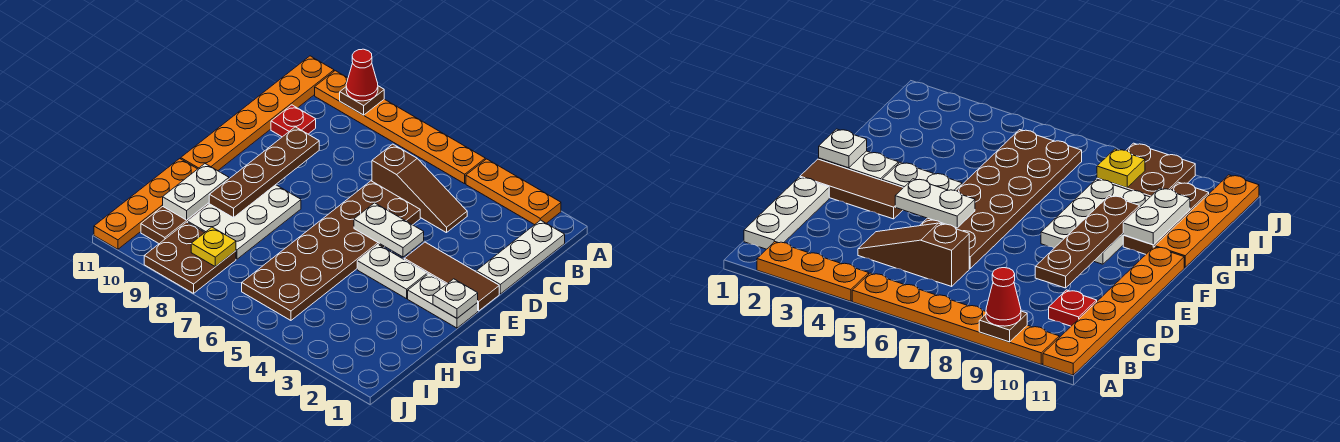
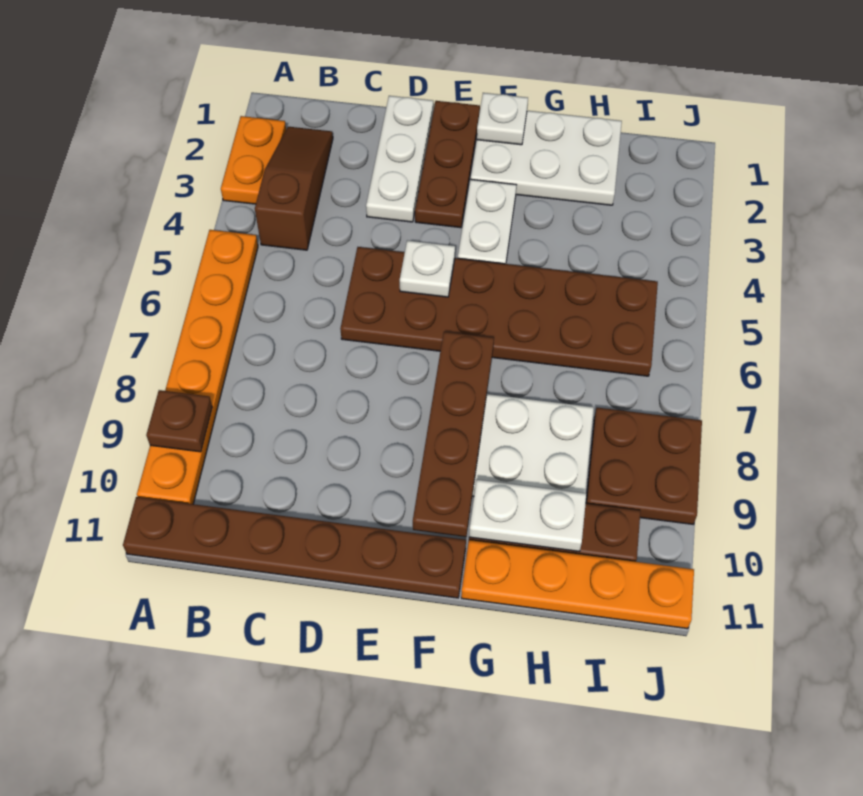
orange plate A2:A4 level 1 -> orange plate A2:A3 level 1
red cone A9 level 3 -> none
orange plate A11:F11 level 1 -> brown plate A11:F11 level 1
white plate B1:D1 level 1 -> white plate D1:D3 level 1
brown slope C4:C6 level 1 top 6 -> brown slope B2:B4 level 1 top 4
red plate C10 level 1 -> none
brown plate D9:G9 level 2 -> brown plate F7:F10 level 2
brown tile E1:E3 level 1 -> brown plate E1:E3 level 1
white plate E4:E5 level 2 -> white plate E5 level 2
white plate F1:F2 level 1 -> white plate F1:H2 level 1
yellow plate I8 level 2 -> none

